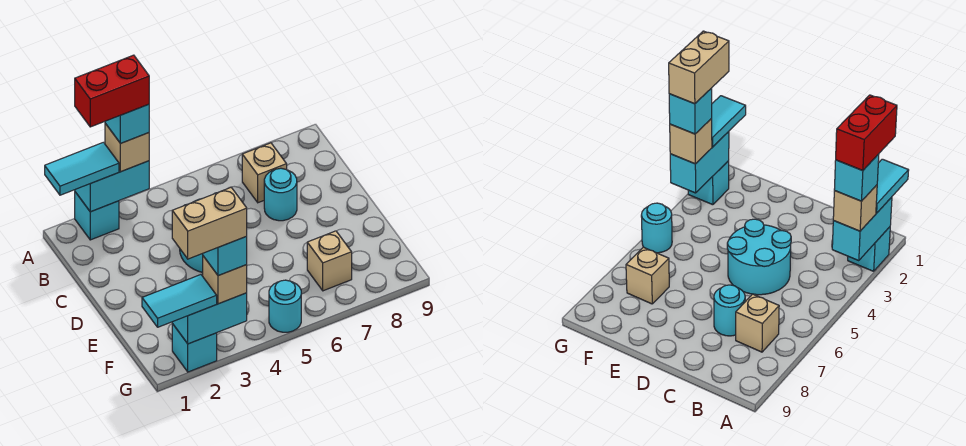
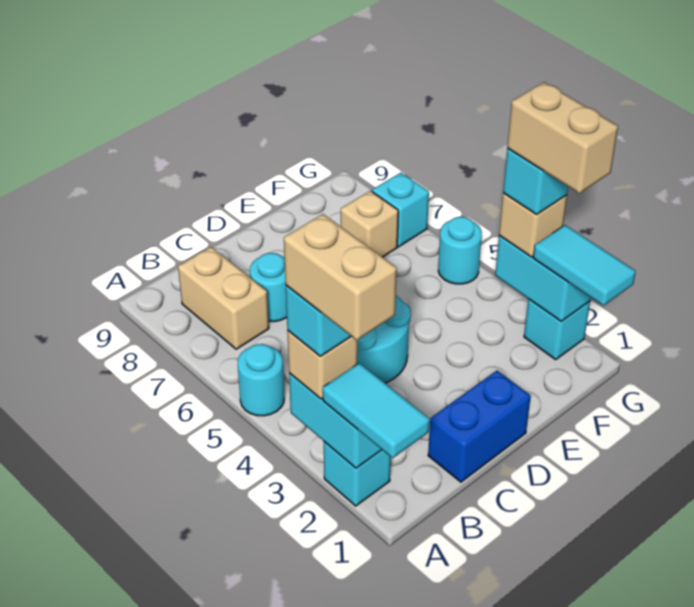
red brick A2:A3 level 5 -> tan brick A2:A3 level 5
none -> cyan round brick A5 level 1
tan brick B7 level 1 -> tan brick B7:B8 level 1
none -> blue brick C1:D1 level 1
none -> cyan brick G7 level 1

